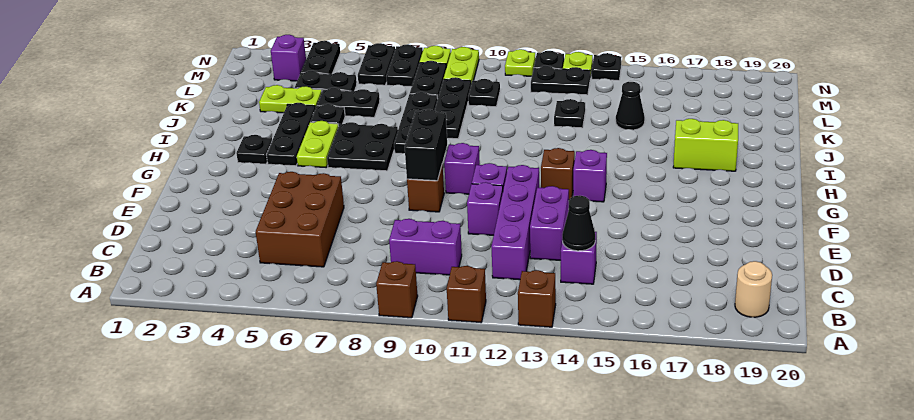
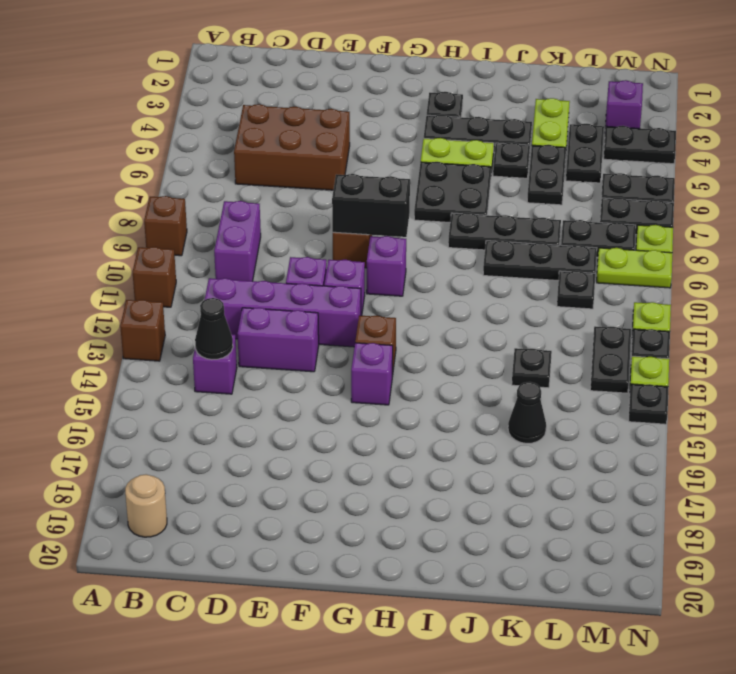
lime brick I17:I18 level 1 -> none

